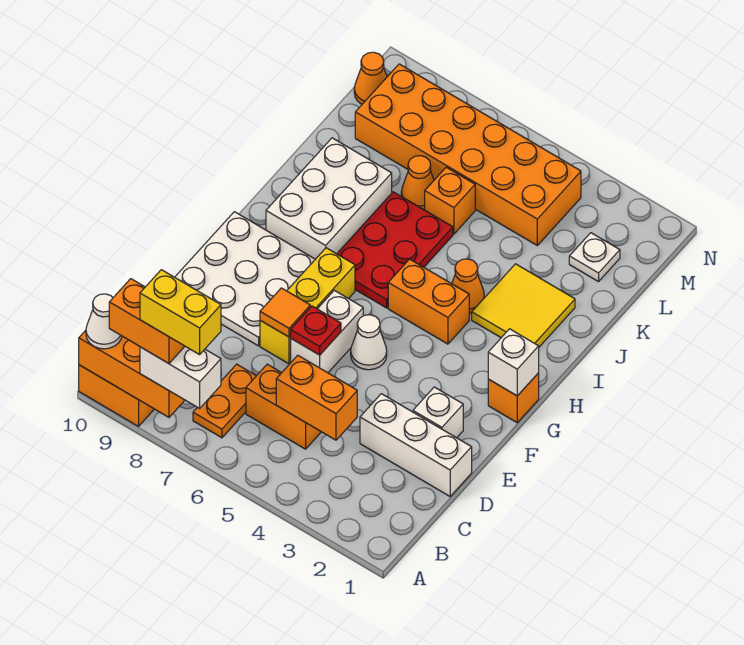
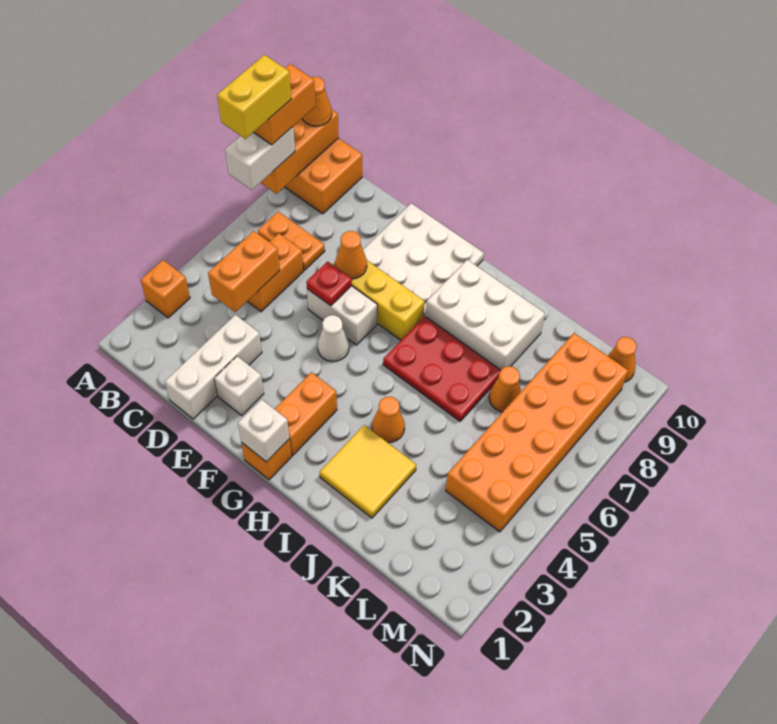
white cone A10 level 3 -> orange cone A10 level 3
orange tile E7 level 2 -> orange cone E7 level 2
orange brick H4:H5 level 1 -> orange brick G2:G3 level 1
orange brick K6 level 1 -> orange brick A3 level 1
white plate L2 level 1 -> none

